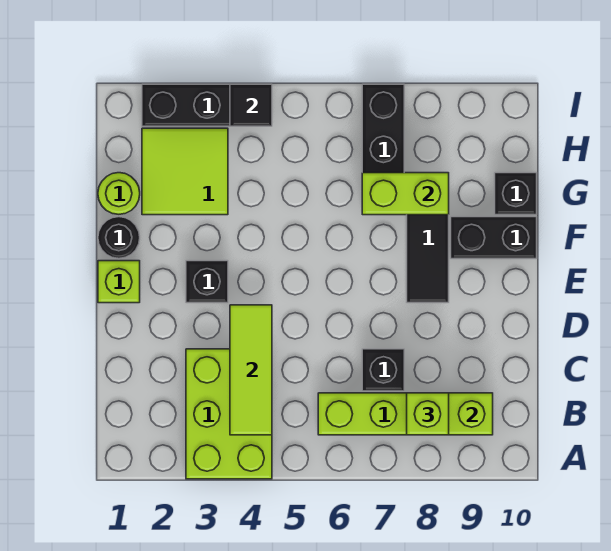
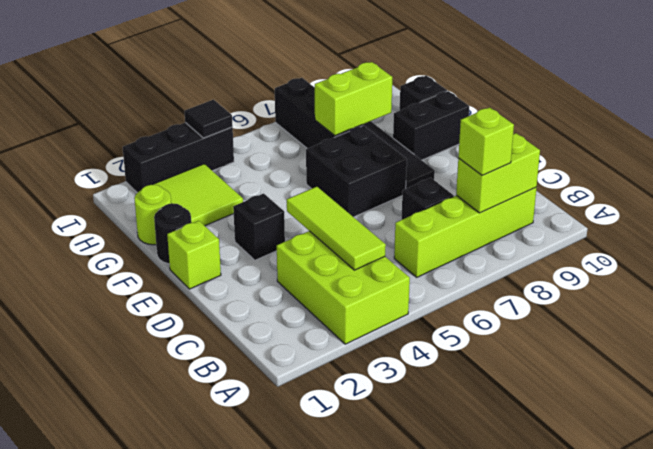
none -> black brick E6:F7 level 1

